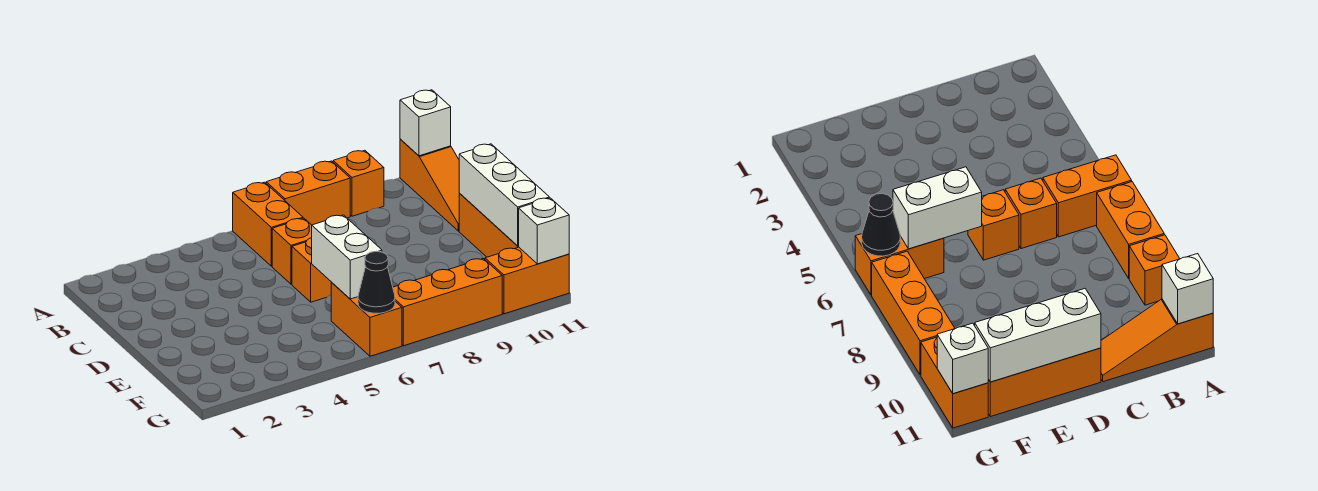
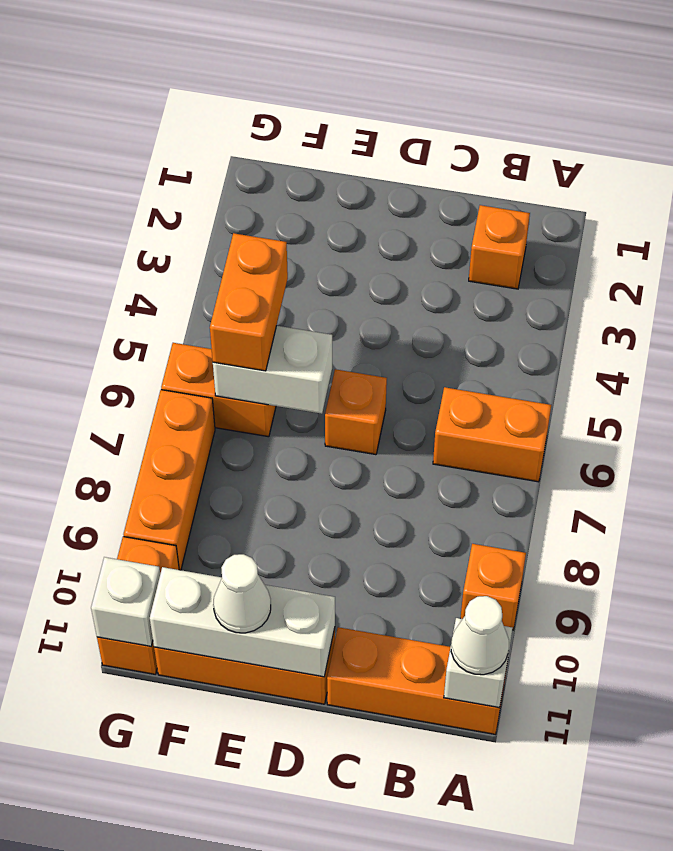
orange brick A7:A8 level 1 -> orange brick F5:F6 level 3
orange slope A11:C11 level 1 top A -> orange brick A11:C11 level 1
none -> white cone A11 level 3
orange brick C6 level 1 -> orange brick B2 level 1
none -> white cone E11 level 3
black cone G6 level 2 -> none

